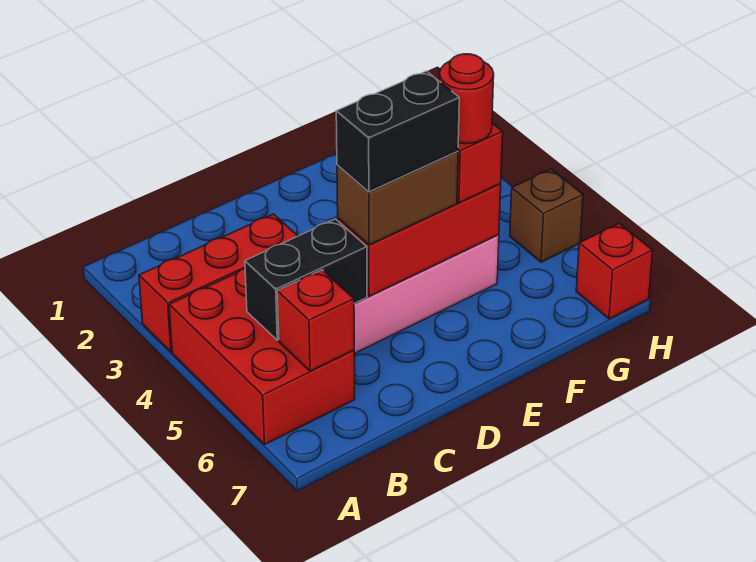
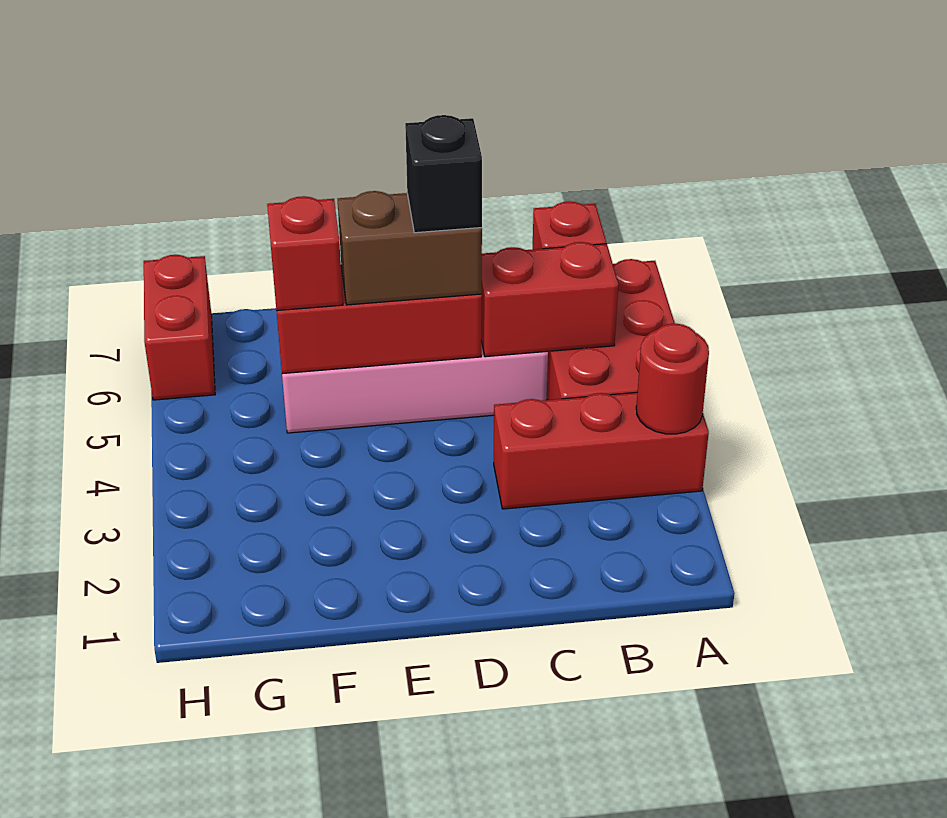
black brick B5:C5 level 2 -> red brick B5:C5 level 2
black brick D5:E5 level 4 -> black brick D5 level 4
red round brick F5 level 4 -> red round brick A3 level 2
brown brick H5 level 1 -> none
red brick H7 level 1 -> red brick H6:H7 level 1

